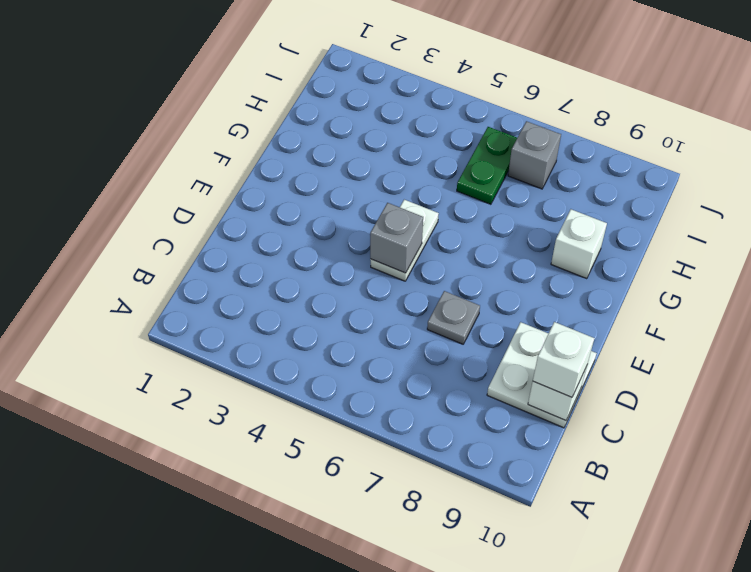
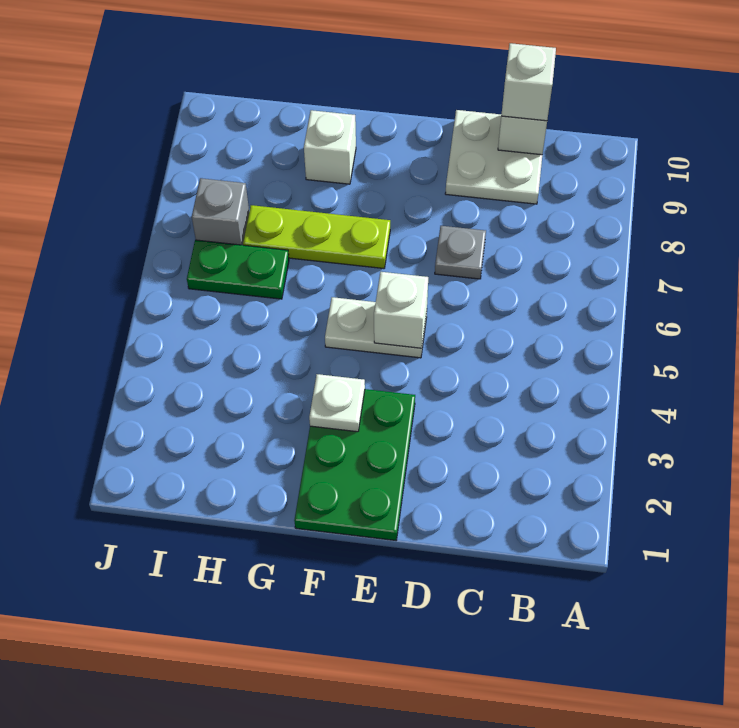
none -> green plate E1:F3 level 1
grey brick E5 level 2 -> white brick E5 level 2
none -> white plate F3 level 2
none -> lime plate F7:H7 level 1

